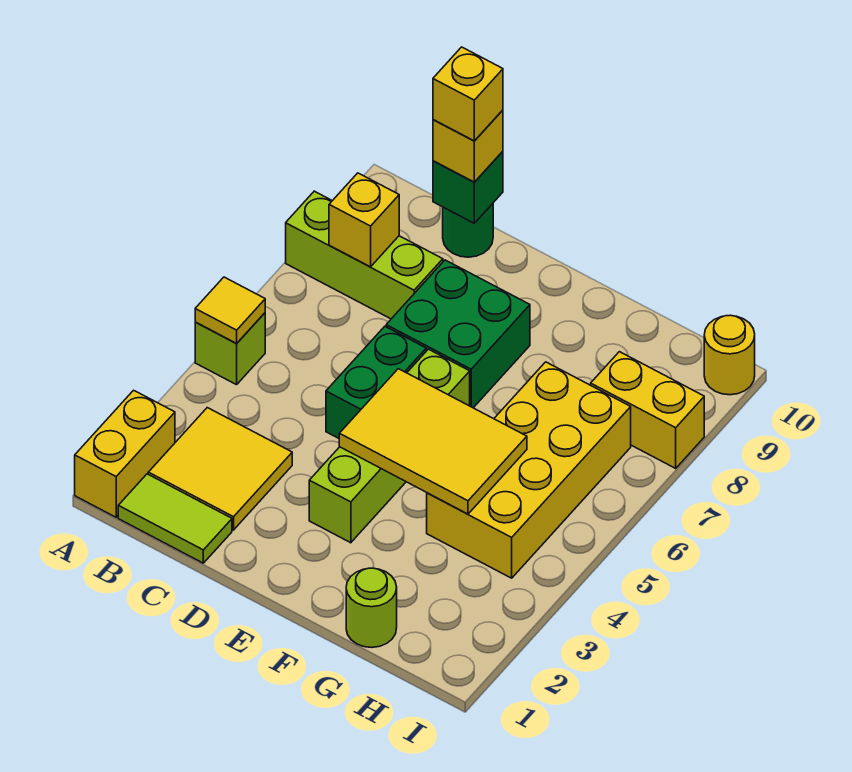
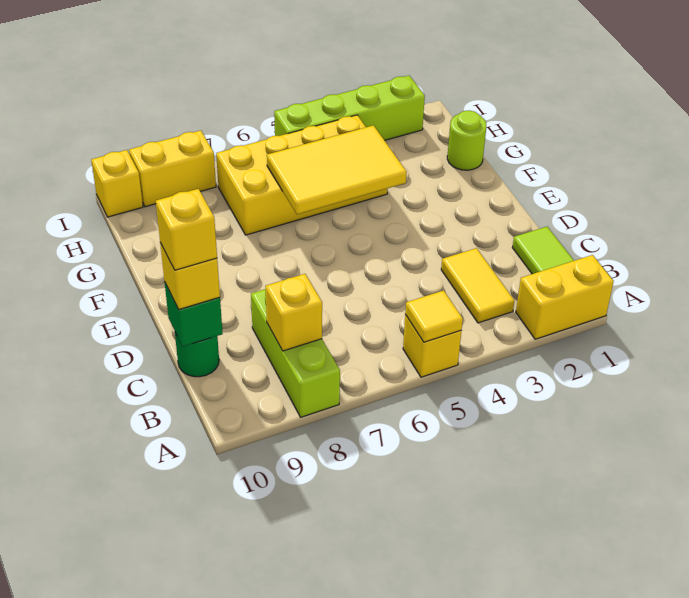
lime brick A5 level 1 -> yellow brick A5 level 1
yellow tile B2:C3 level 1 -> yellow tile B3:C3 level 1
green brick D5:D6 level 1 -> none
green brick D7:E8 level 1 -> none
lime brick E3:E6 level 1 -> lime brick I2:I5 level 1
yellow tile E4:G5 level 2 -> yellow tile F4:G6 level 2
yellow brick H8:I8 level 1 -> yellow brick I8:I9 level 1
yellow round brick I10 level 1 -> yellow brick I10 level 1

